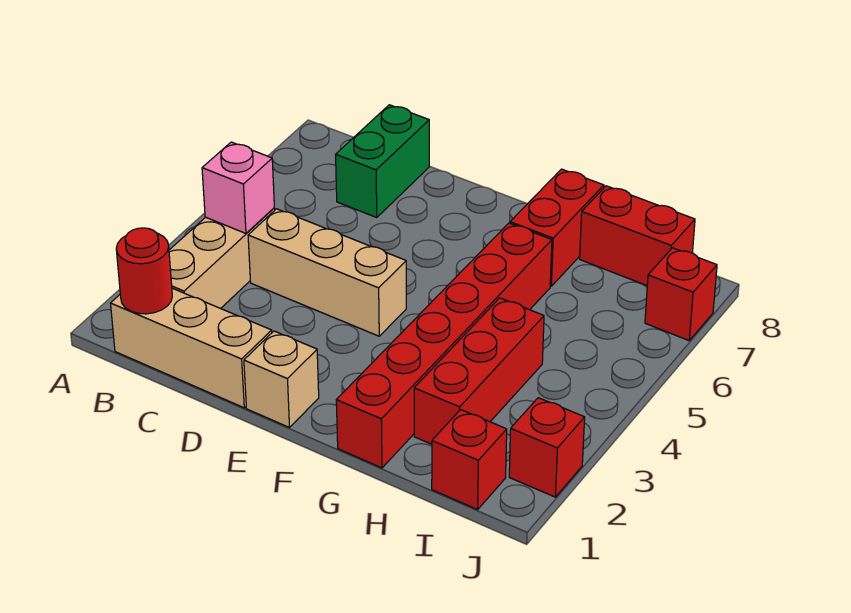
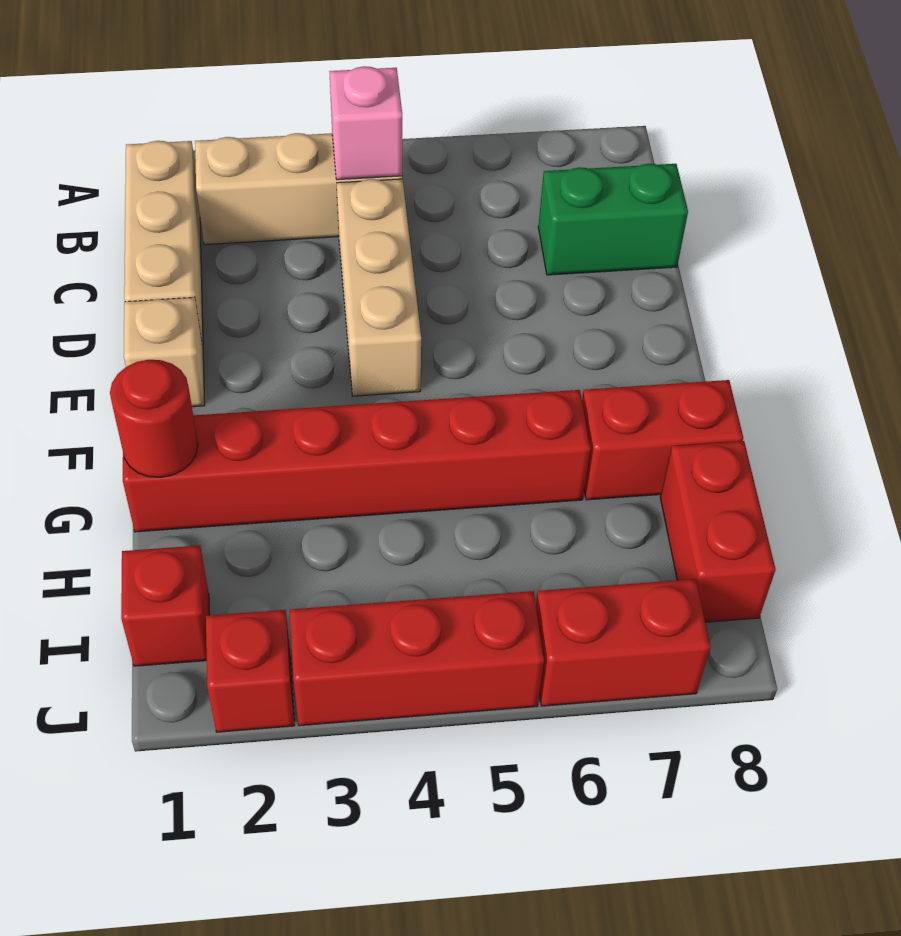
red round brick B1 level 2 -> red round brick G1 level 2
red brick H2:H4 level 1 -> red brick J3:J5 level 1
red brick J7 level 1 -> red brick J6:J7 level 1

